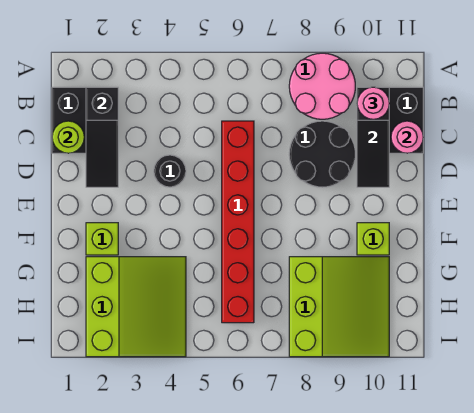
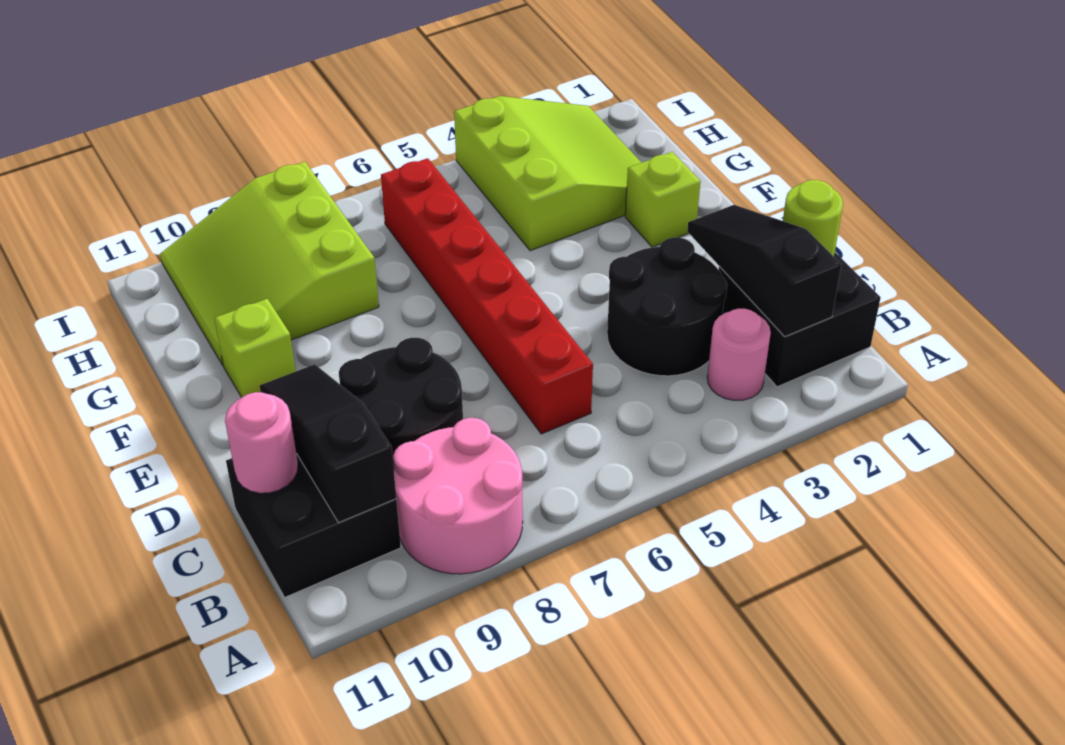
pink round brick B10 level 3 -> pink round brick B3 level 1
black round brick D4 level 1 -> black round brick C3:D4 level 1
lime slope G2:I4 level 1 top 2 -> lime slope G2:I4 level 1 top 4

